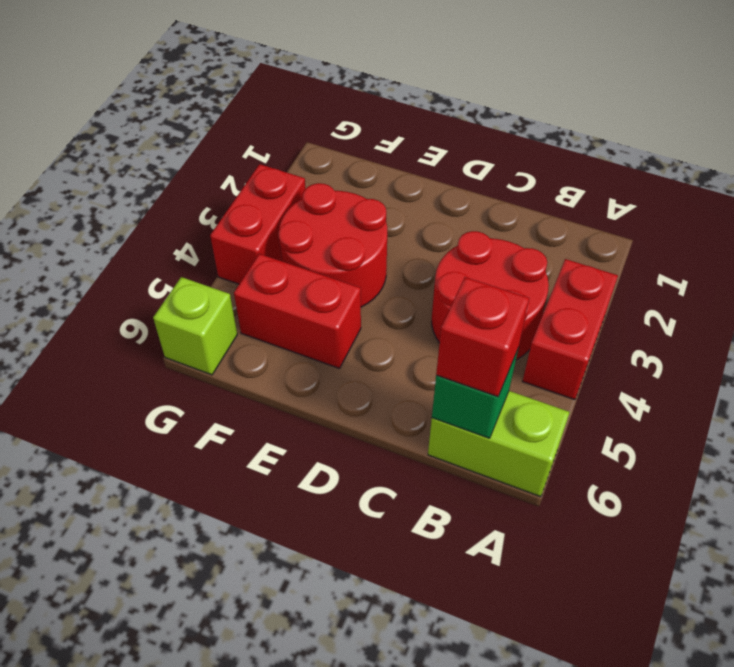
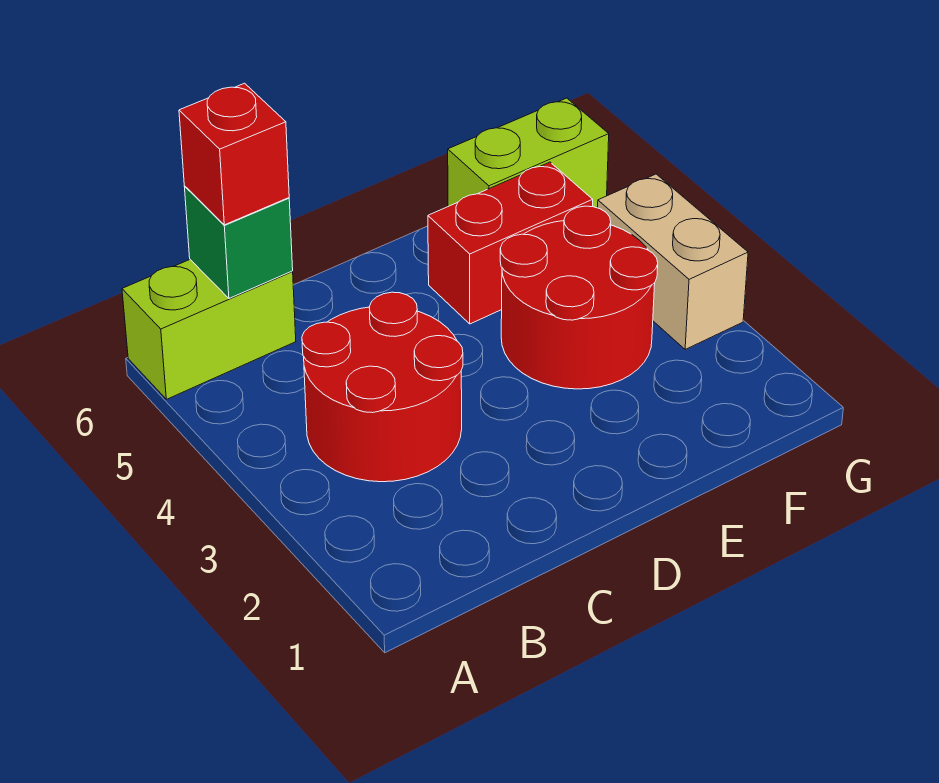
red brick A3:A4 level 1 -> none
red brick G3:G4 level 1 -> tan brick G3:G4 level 1
lime brick G6 level 1 -> lime brick F6:G6 level 1

